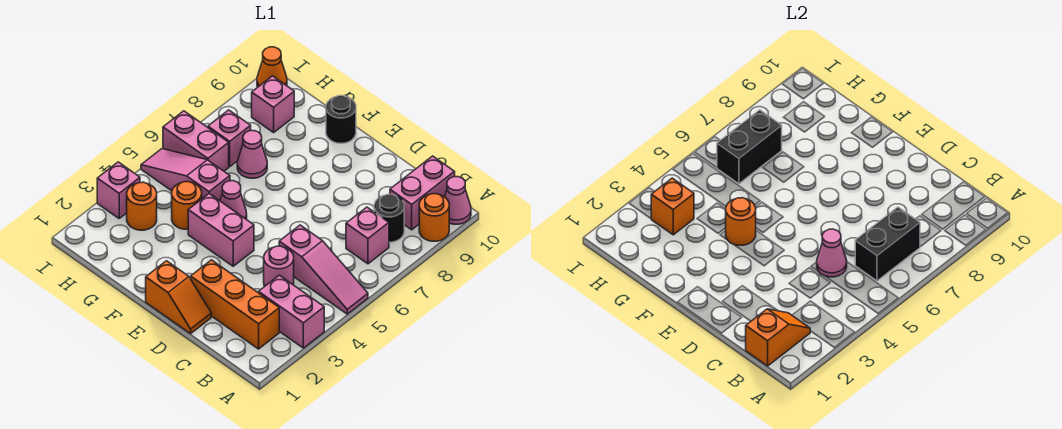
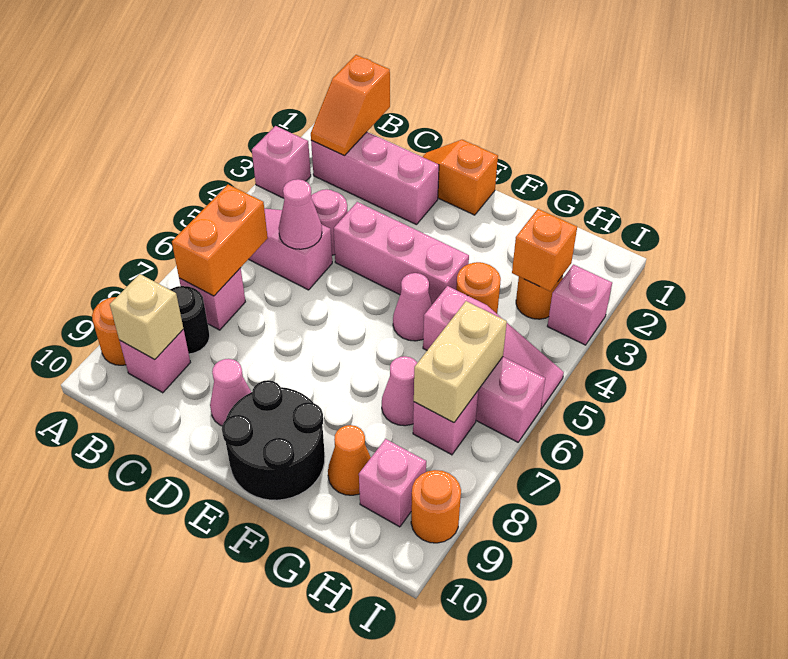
pink brick A3:B3 level 1 -> pink brick A3 level 1
pink cone A10 level 1 -> pink cone D9 level 1
orange brick B2:D2 level 1 -> pink brick B2:D2 level 1
black brick B6:B7 level 2 -> orange brick B6:B7 level 2
pink brick B9:B10 level 1 -> pink brick B9 level 1
none -> tan brick B9 level 2
pink brick E4:F4 level 1 -> pink brick D4:F4 level 1
orange round brick F4 level 2 -> orange round brick I9 level 1
black round brick F10 level 1 -> black round brick E9:F10 level 1
black brick H6:H7 level 2 -> tan brick H6:H7 level 2
orange cone I10 level 1 -> orange cone G9 level 1

